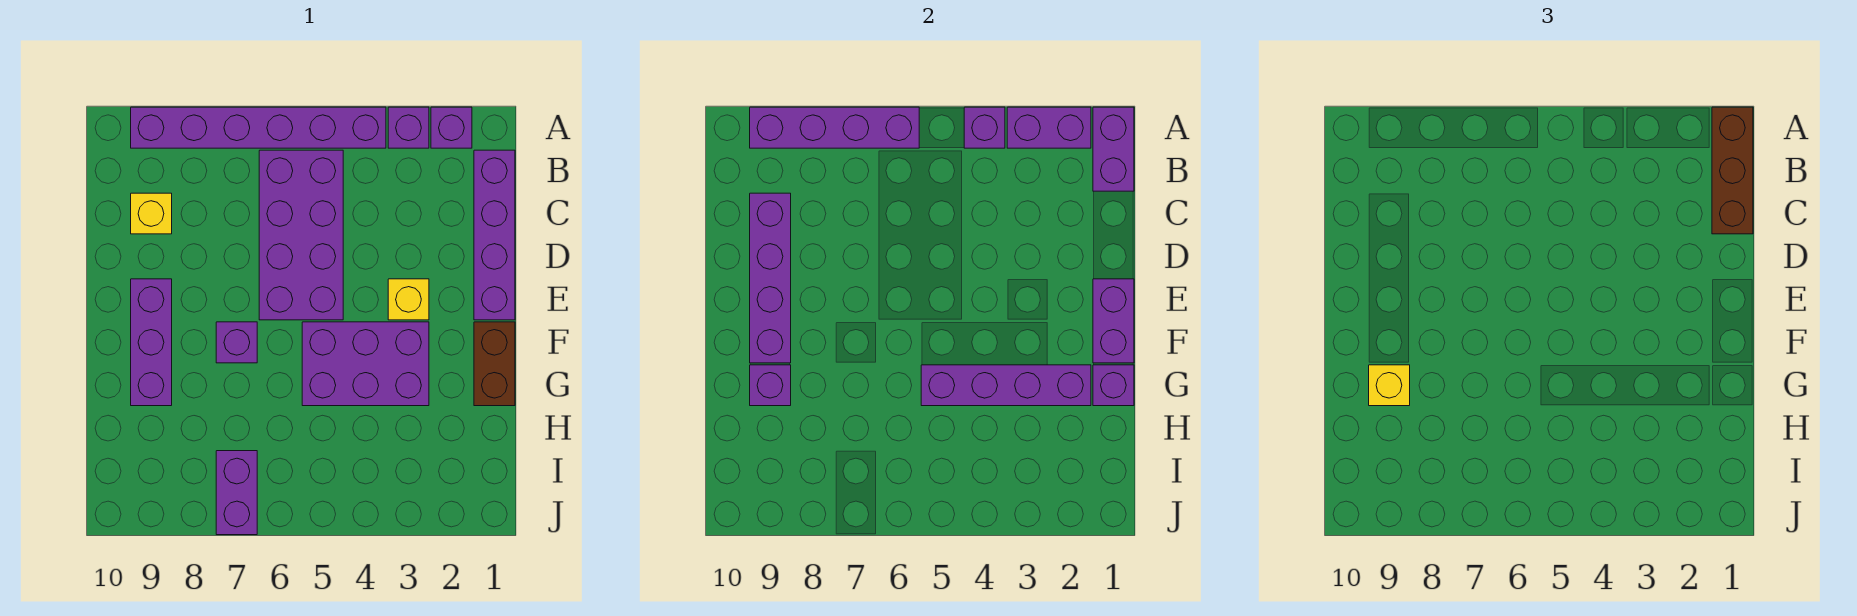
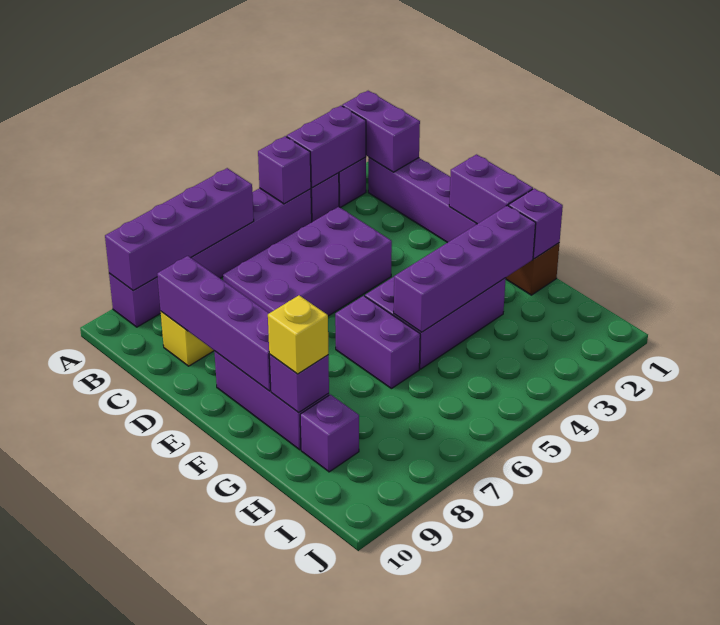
brown brick A1:C1 level 3 -> none
purple brick B5:E6 level 1 -> purple brick C4:D7 level 1
yellow brick E3 level 1 -> none
purple brick F7 level 1 -> purple brick H9 level 1
purple brick I7:J7 level 1 -> purple brick F6:G6 level 1

